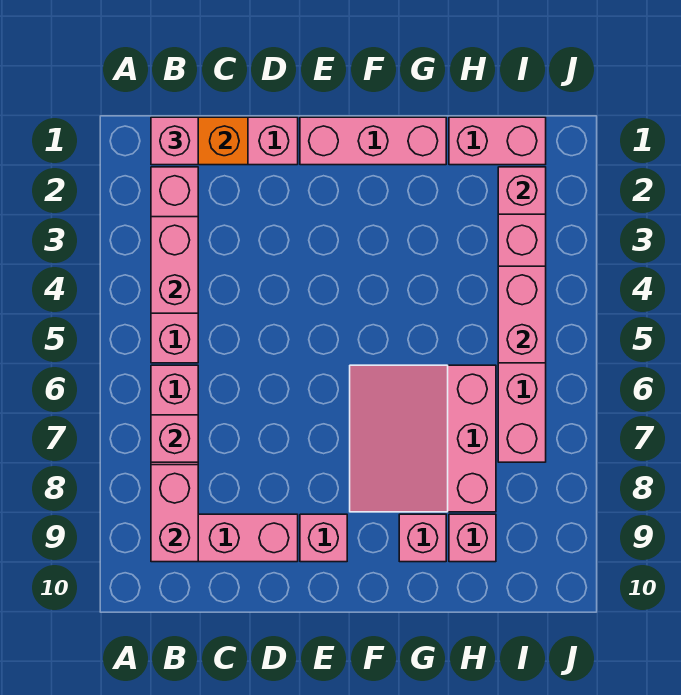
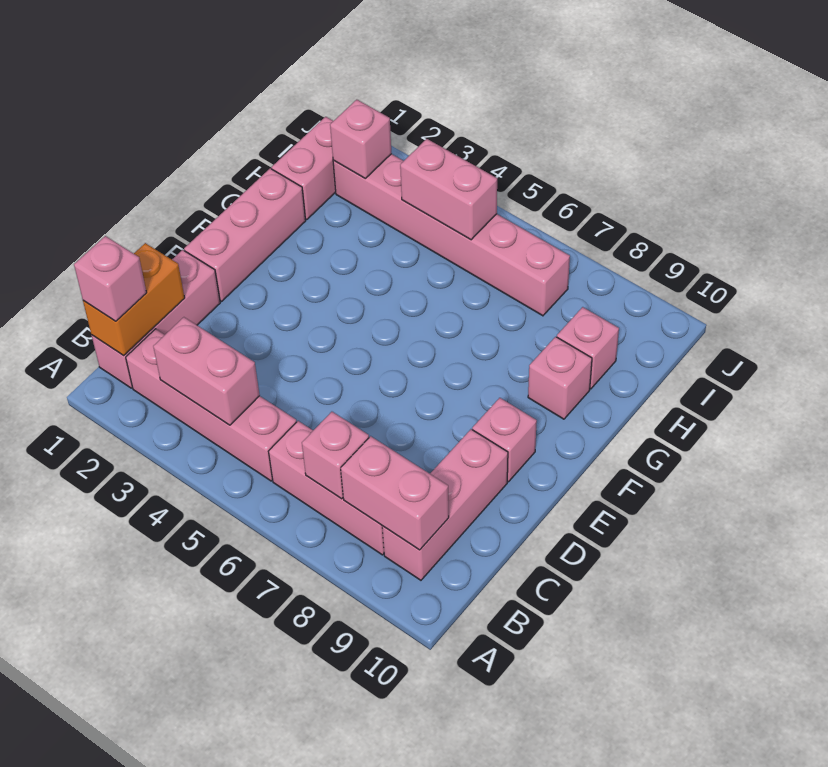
pink slope F6:H8 level 1 top H -> none

